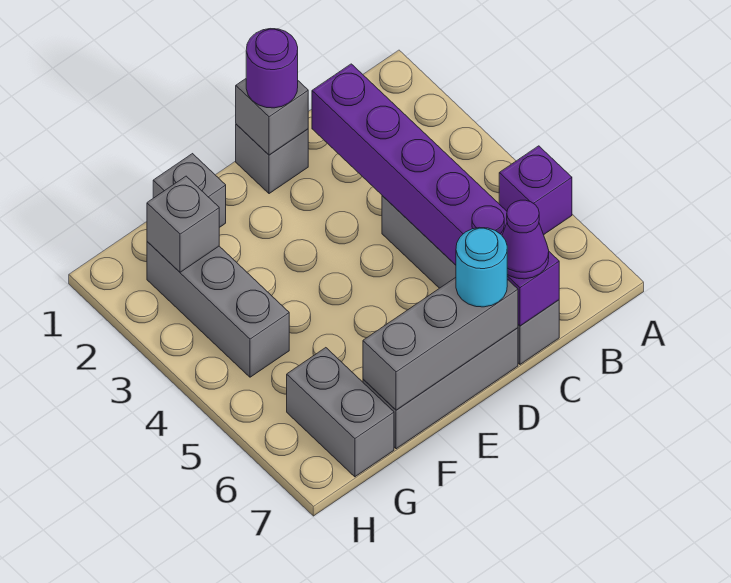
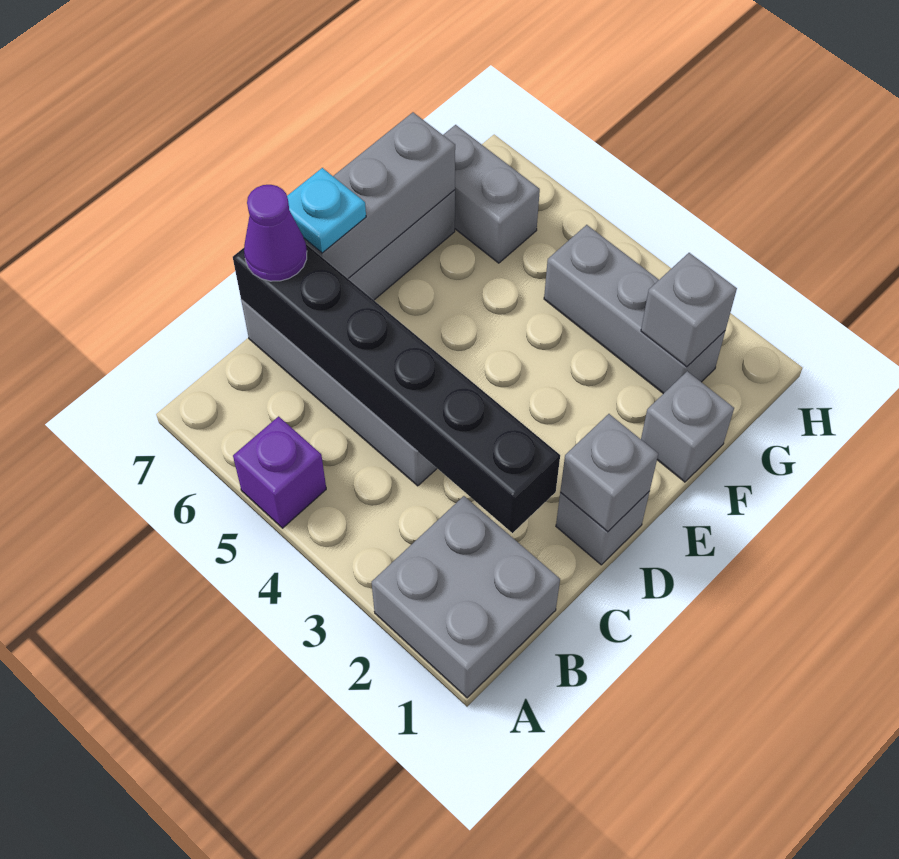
none -> grey brick A1:B2 level 1
purple brick C2:C7 level 2 -> black brick C2:C7 level 2
purple round brick D1 level 3 -> none
cyan round brick D7 level 3 -> cyan plate D7 level 3

